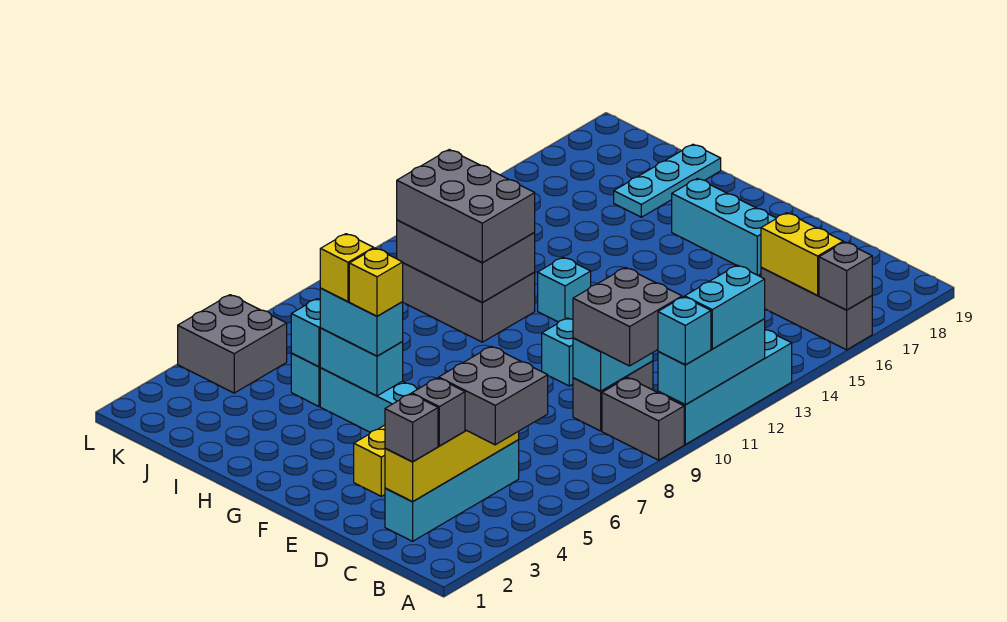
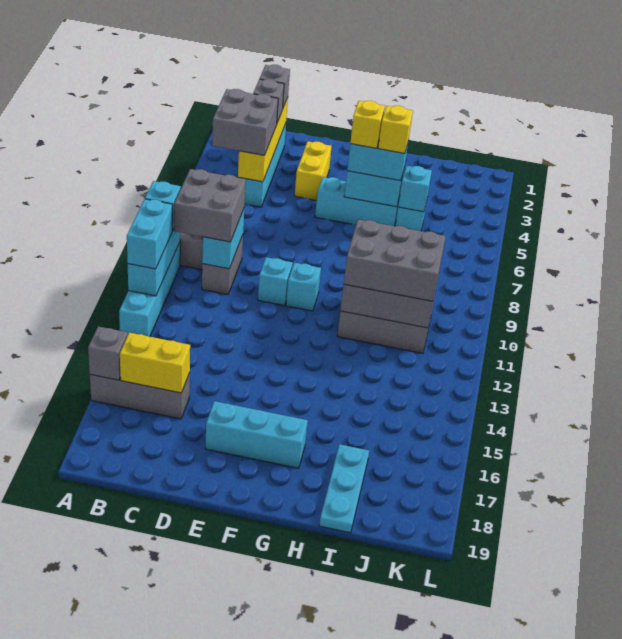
cyan brick G12 level 1 -> cyan brick F10 level 1
grey brick K4:L5 level 1 -> none

